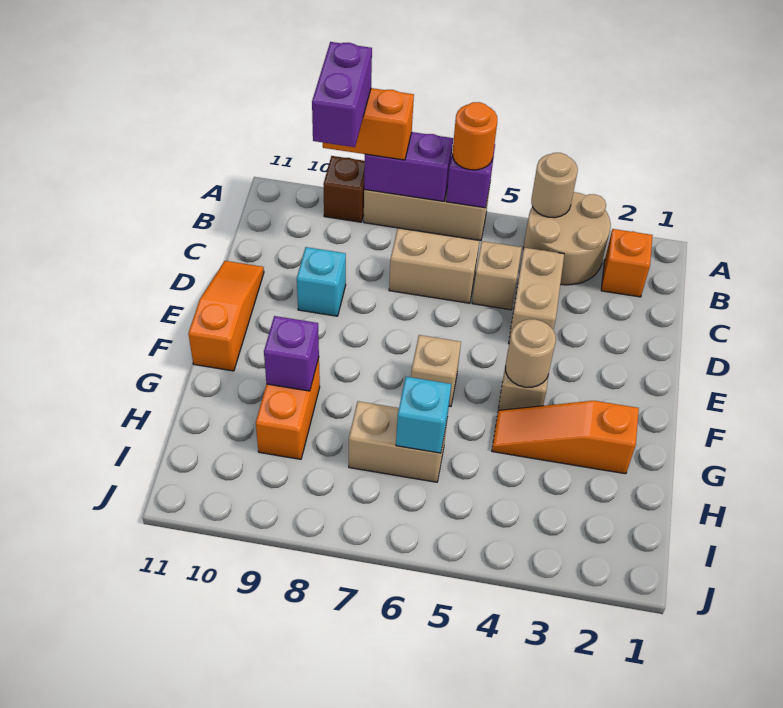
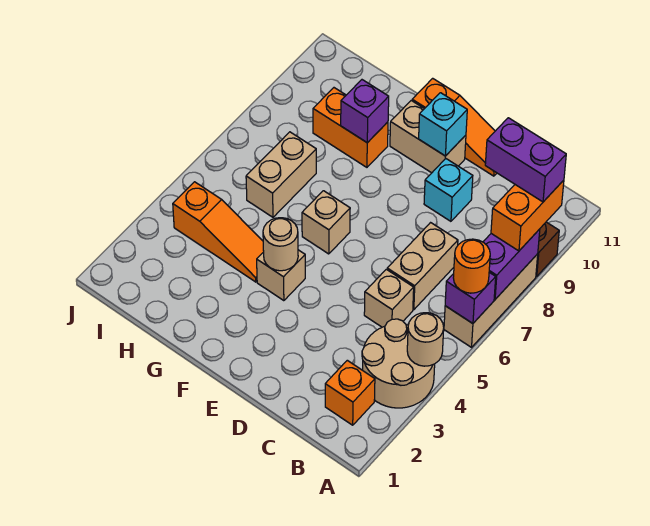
tan brick C4:D4 level 1 -> tan brick E10:F10 level 1
orange slope G2:G4 level 1 top 2 -> orange slope G4:I4 level 1 top I
cyan brick H6 level 2 -> cyan brick E10 level 2

